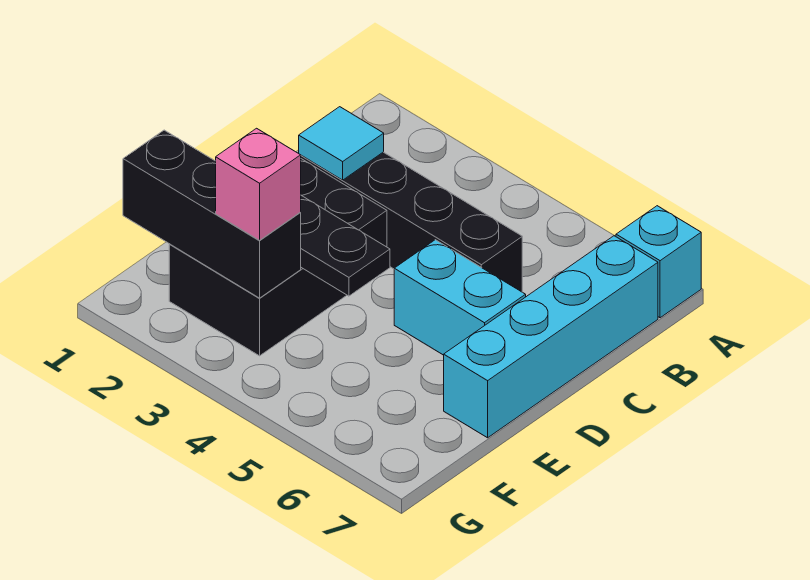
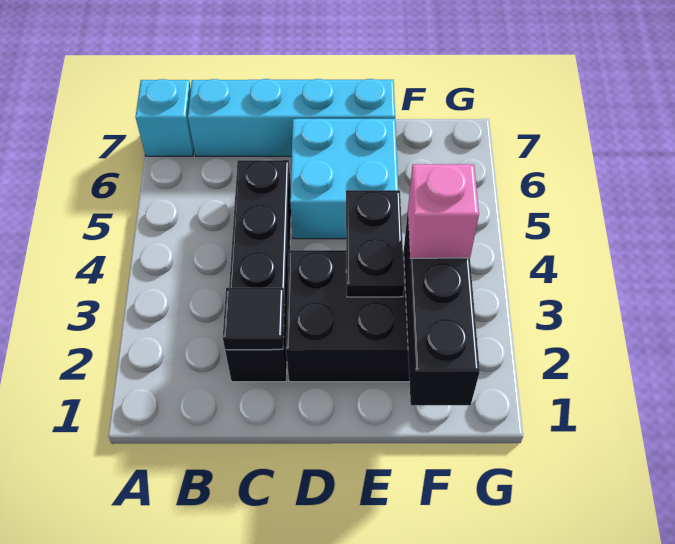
cyan tile C2 level 2 -> black tile C2 level 2
cyan brick D5:D6 level 1 -> cyan brick D5:E6 level 1

